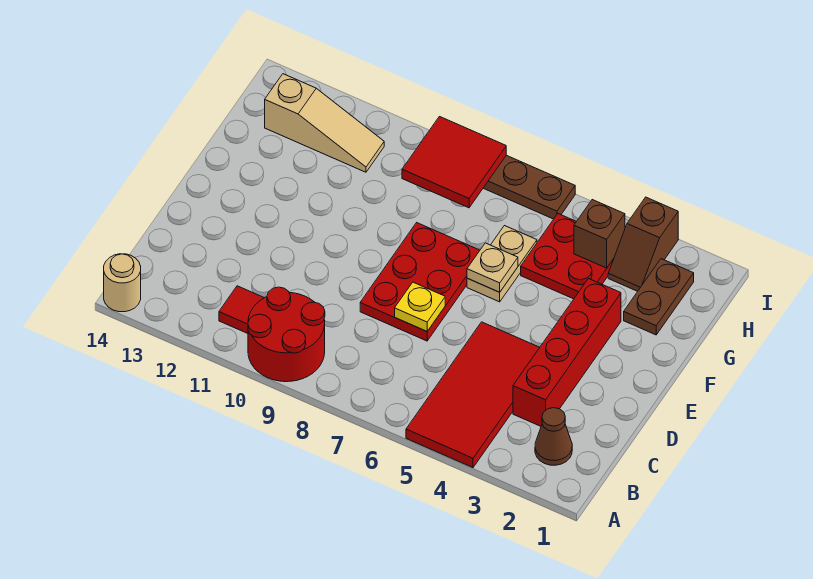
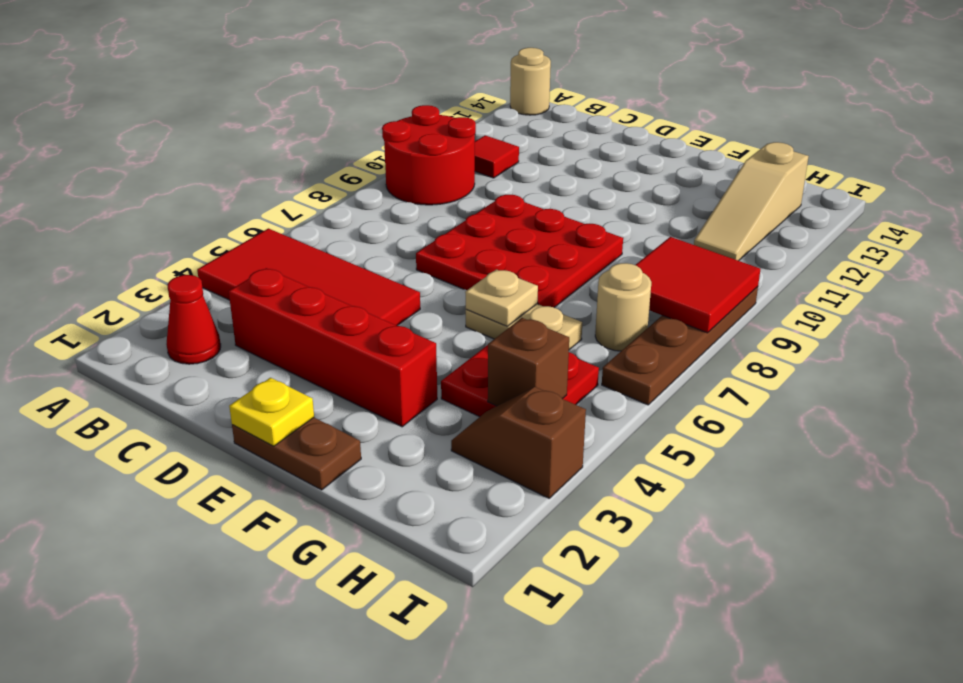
brown cone B2 level 1 -> red cone B2 level 1
red plate D7:F8 level 1 -> red plate D7:F9 level 1
yellow plate D7 level 2 -> yellow plate E1 level 2
brown plate G2:H2 level 1 -> brown plate E1:F1 level 1
none -> tan round brick H7 level 1

